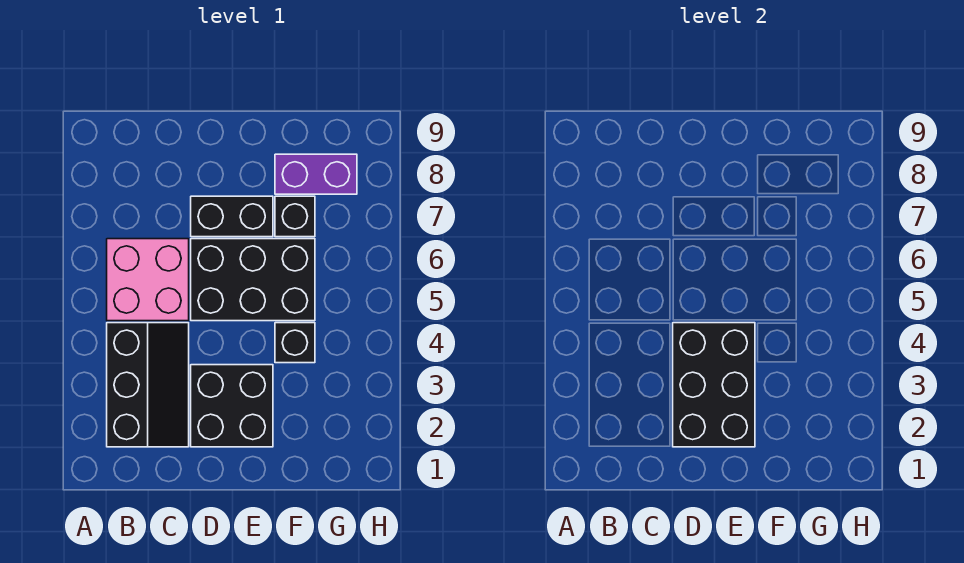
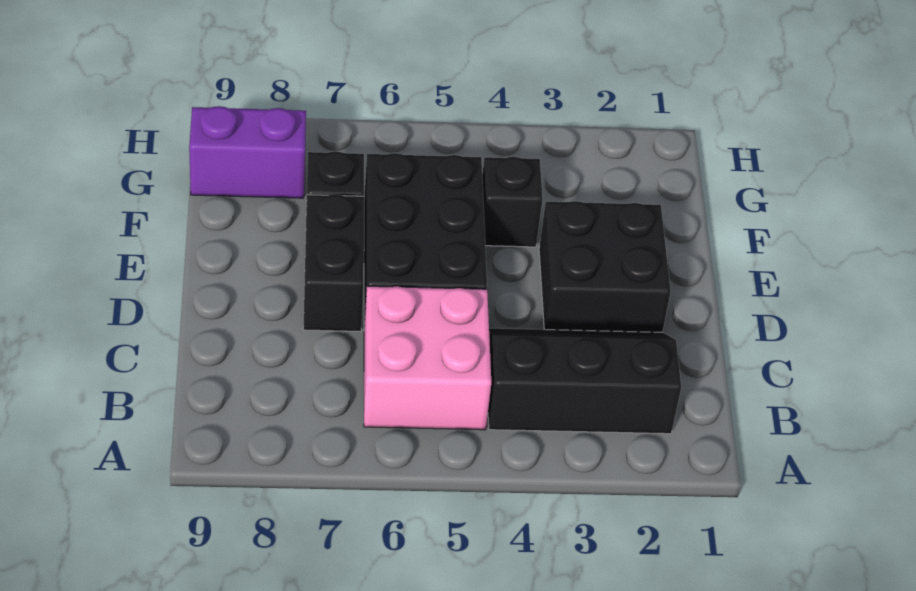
black brick D2:E4 level 2 -> none
purple brick F8:G8 level 1 -> purple brick G8:G9 level 1

